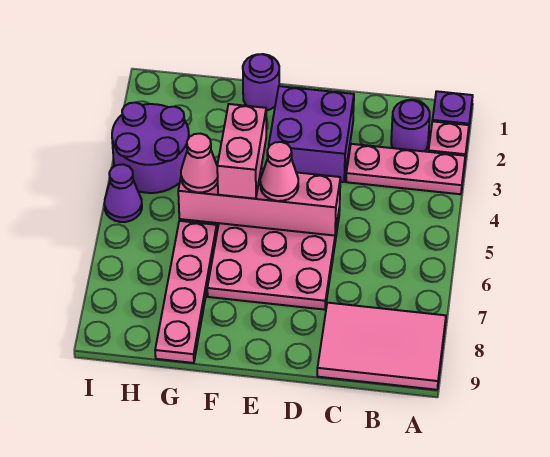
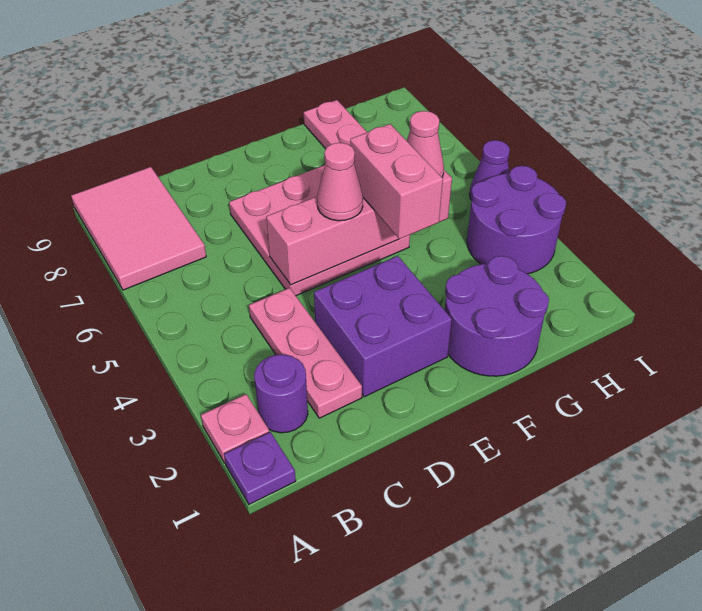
pink plate A3:C3 level 1 -> pink plate C2:C4 level 1
pink tile A8:C9 level 1 -> pink tile A7:B9 level 1
purple round brick F1 level 1 -> purple round brick F1:G2 level 1

